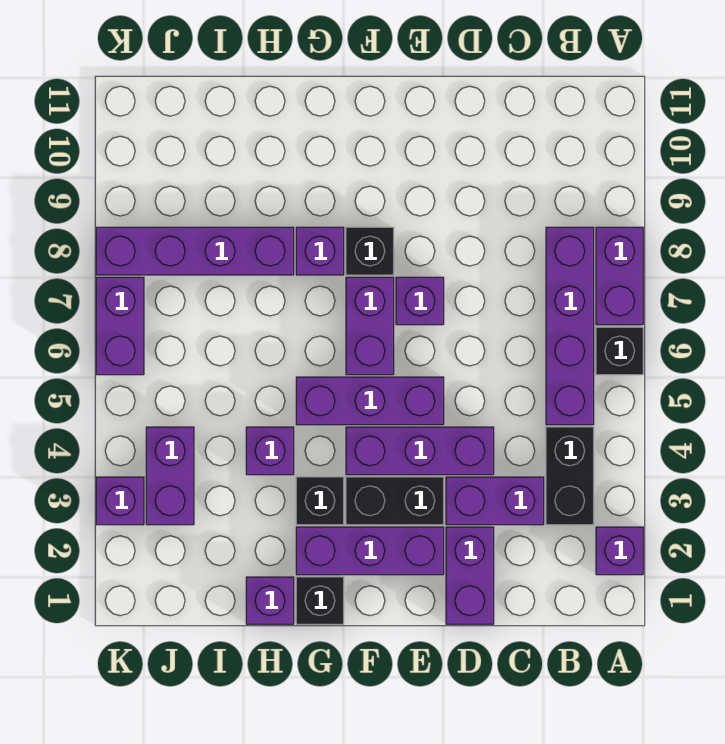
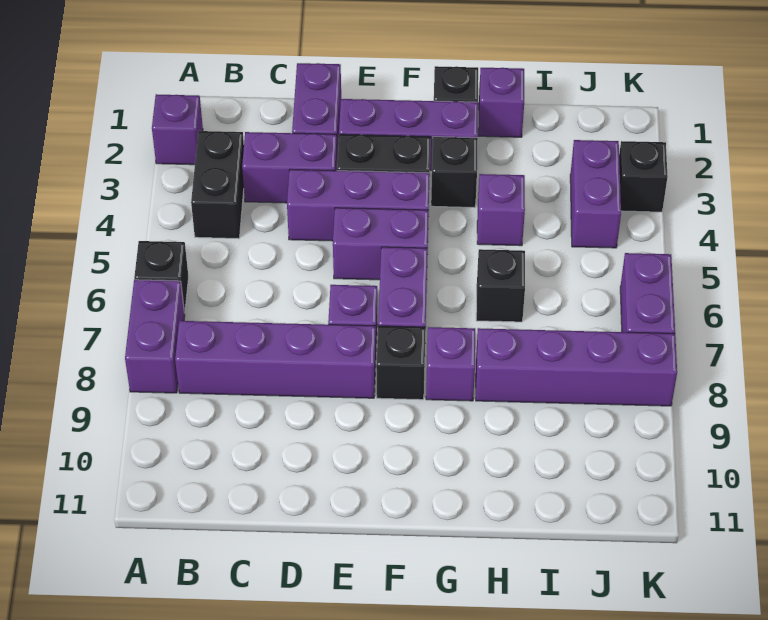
purple brick B5:B8 level 1 -> purple brick B8:E8 level 1
purple brick E5:G5 level 1 -> purple brick E5:F5 level 1
none -> black brick H6 level 1
purple brick K3 level 1 -> black brick K3 level 1

